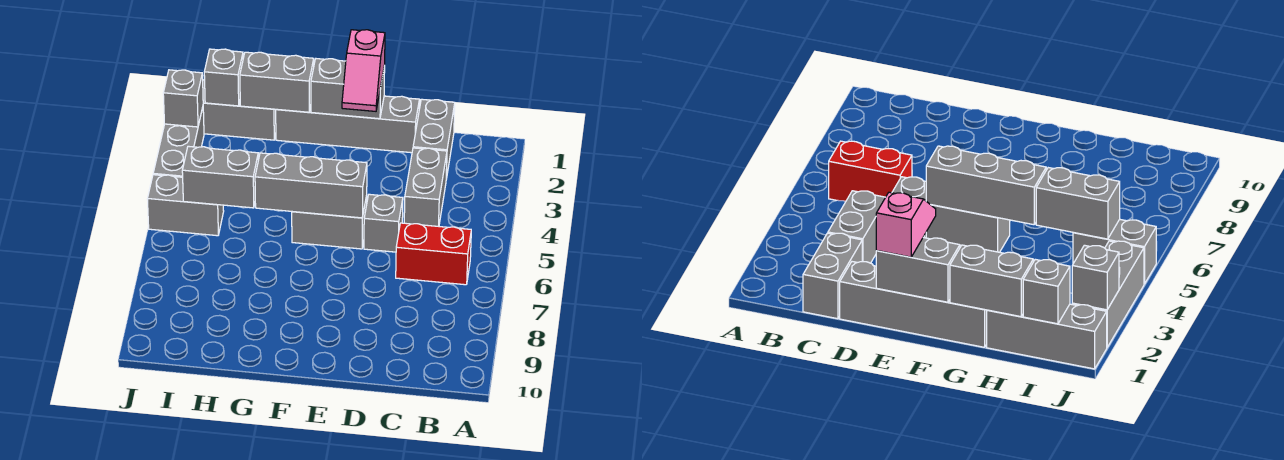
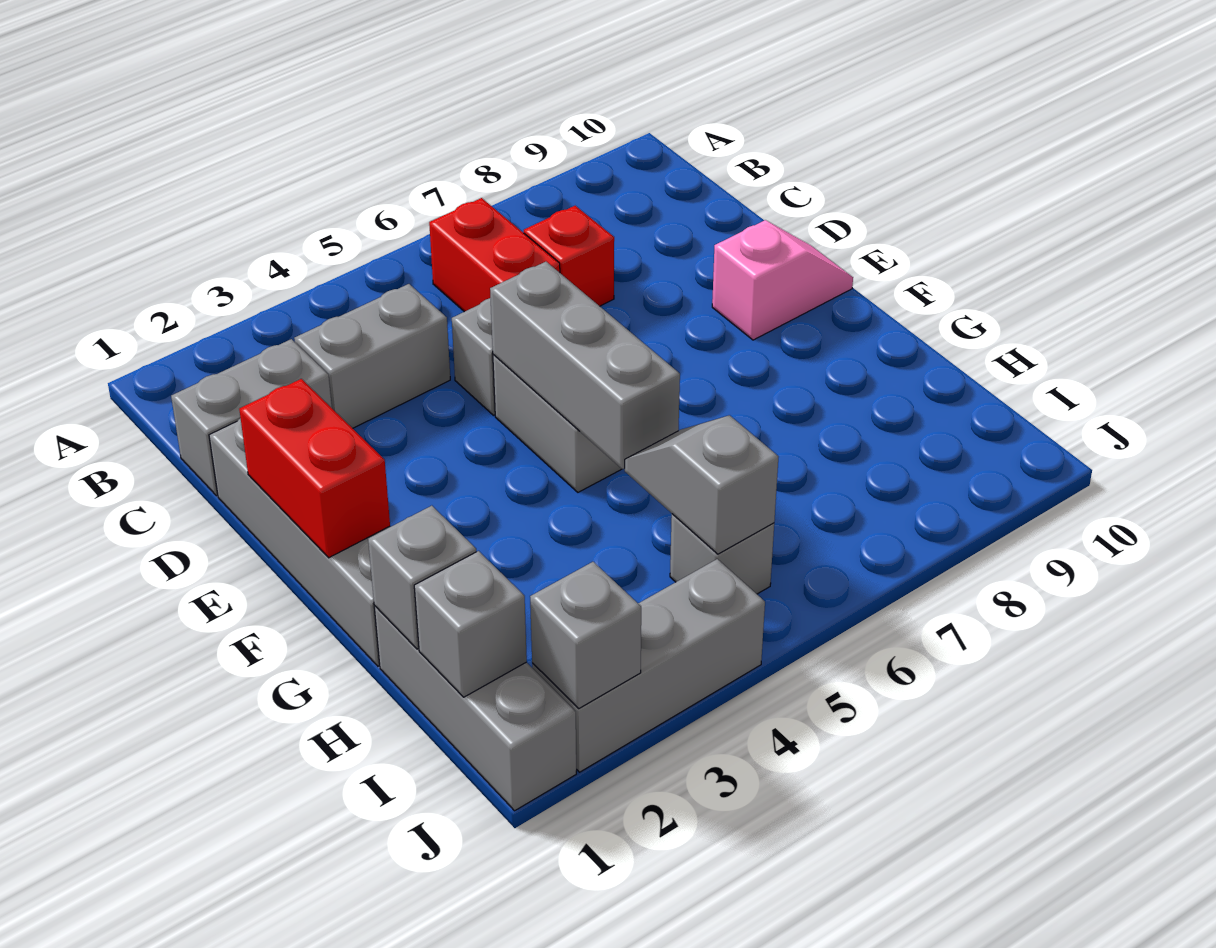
none -> red brick C7 level 1
grey brick E1:F1 level 2 -> red brick E1:F1 level 2
pink slope E1:E2 level 3 top 1 -> pink slope E9:E10 level 1 top 9
grey brick G1:H1 level 2 -> grey brick H1 level 2
grey brick H5:I5 level 2 -> grey slope H5:I5 level 2 top I
grey brick I5:J5 level 1 -> grey brick I5 level 1

